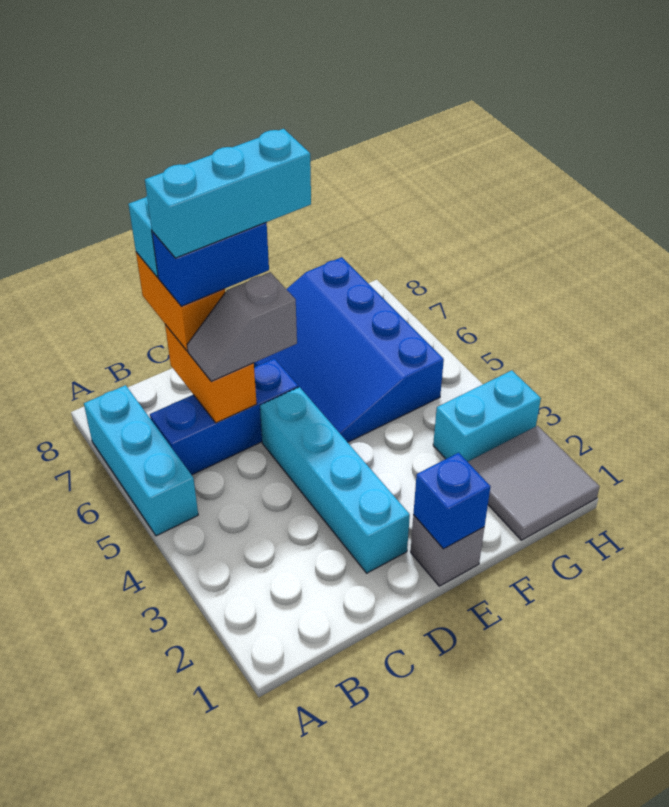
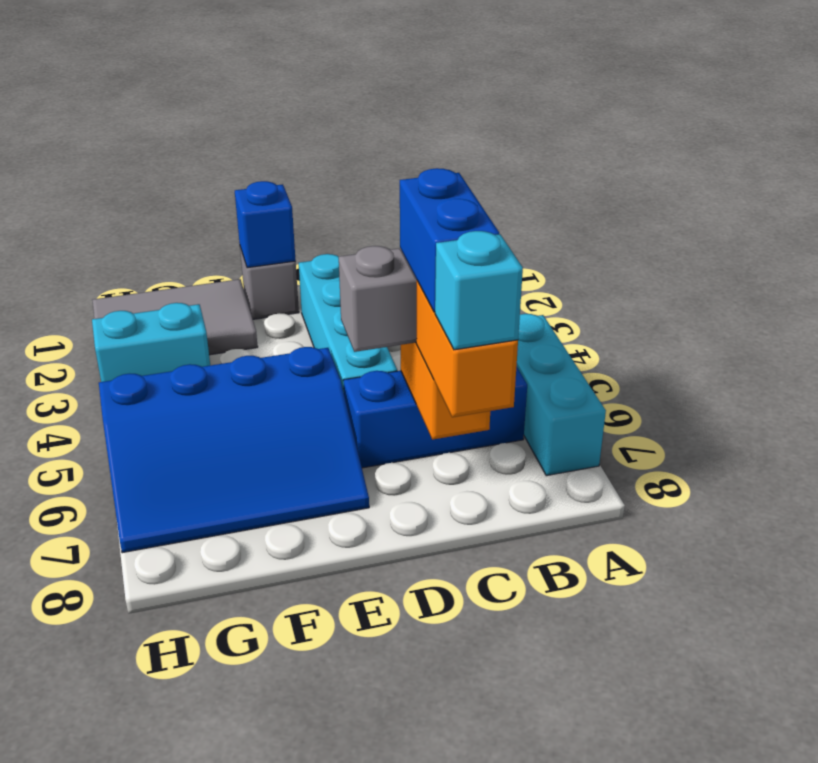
blue brick C7:D7 level 4 -> blue brick C6:C7 level 4
cyan brick C7:E7 level 5 -> none
blue slope E5:G8 level 1 top G -> blue slope E5:H7 level 1 top 5
grey tile G1:H2 level 1 -> grey tile F1:H2 level 1

